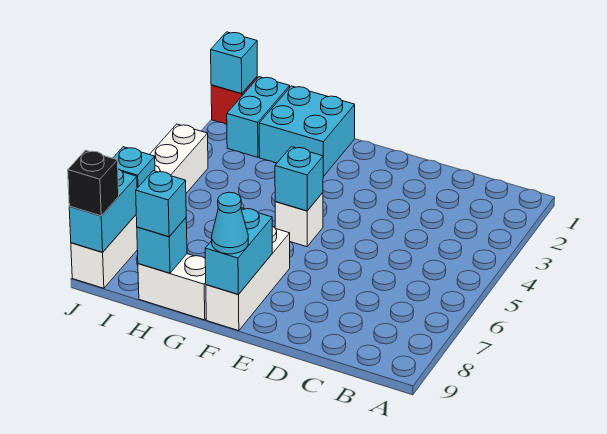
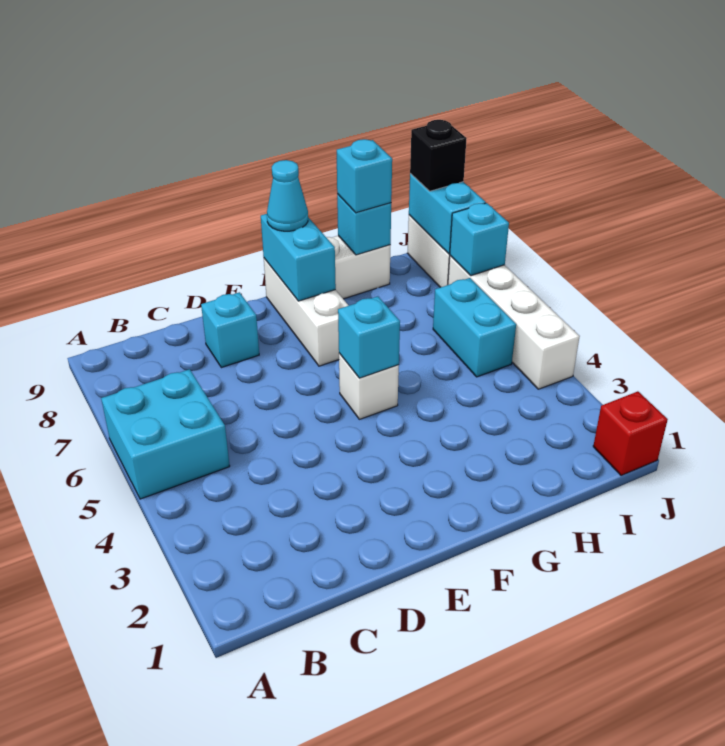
cyan brick G1:H2 level 1 -> cyan brick A5:B6 level 1
cyan brick I1:I2 level 1 -> cyan brick I5:I6 level 1
cyan brick J1 level 2 -> cyan brick D8 level 1

